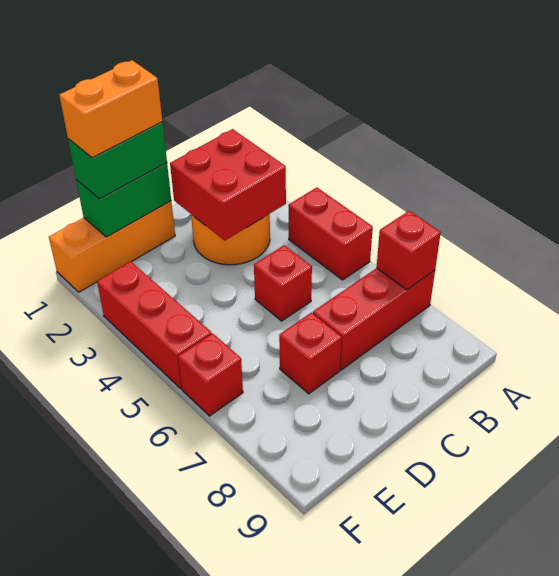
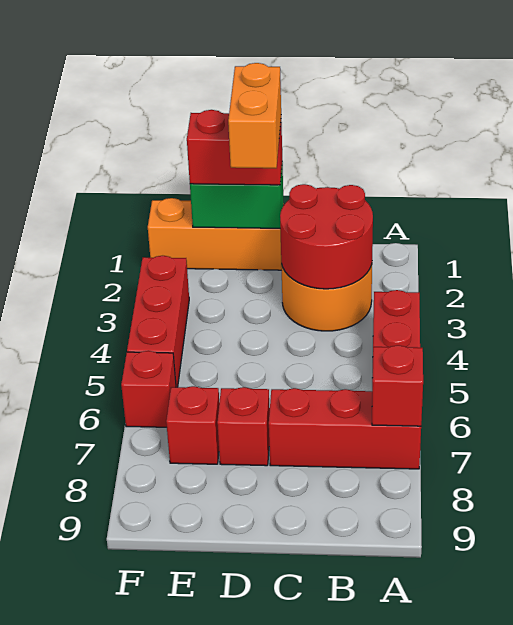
red brick B2:C3 level 2 -> red round brick B2:C3 level 2
red brick C5 level 1 -> red brick E7 level 1
green brick D1:E1 level 3 -> red brick D1:E1 level 3
orange brick D1:E1 level 4 -> orange brick D1:D2 level 4

